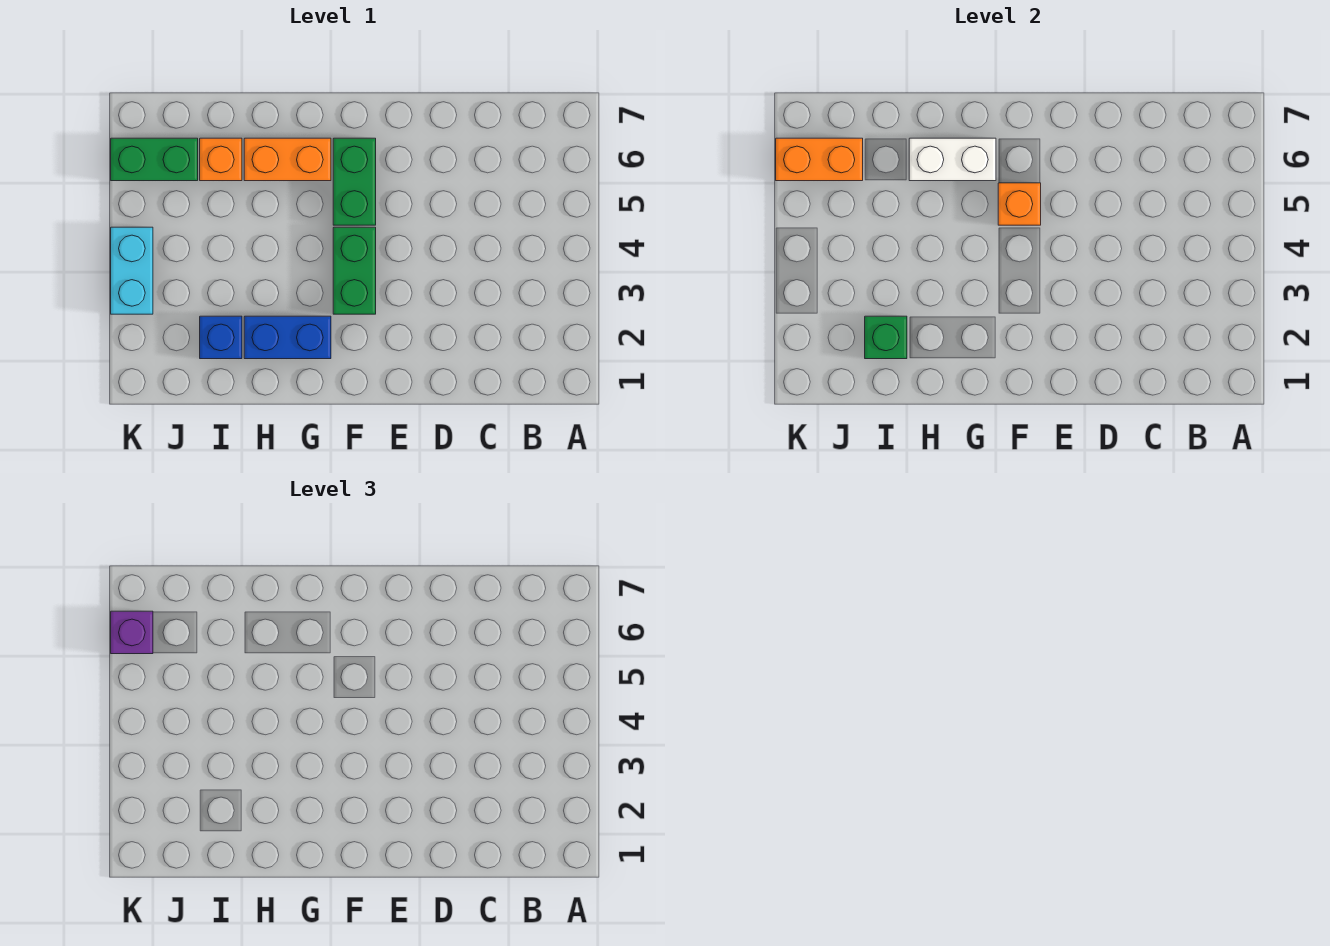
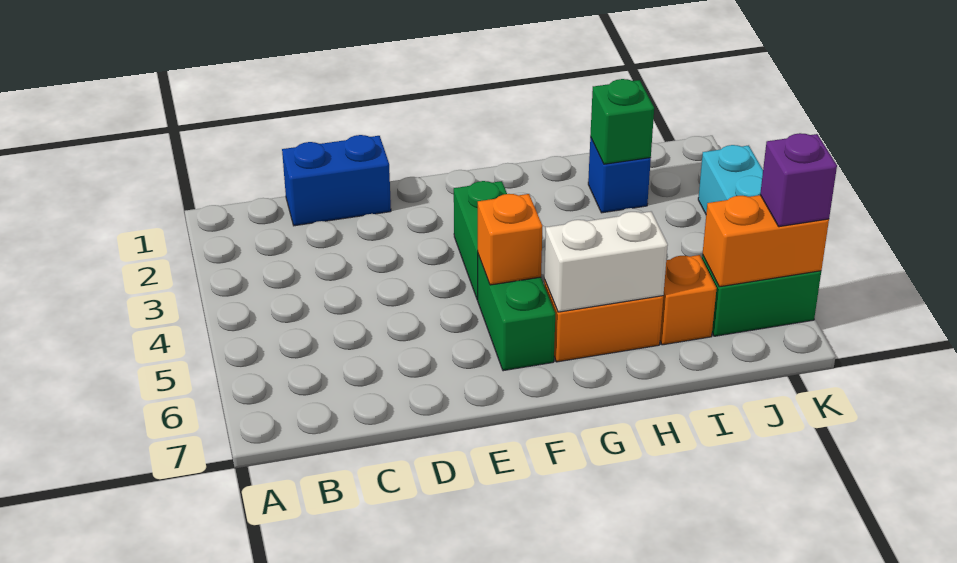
blue brick G2:H2 level 1 -> blue brick C1:D1 level 1

